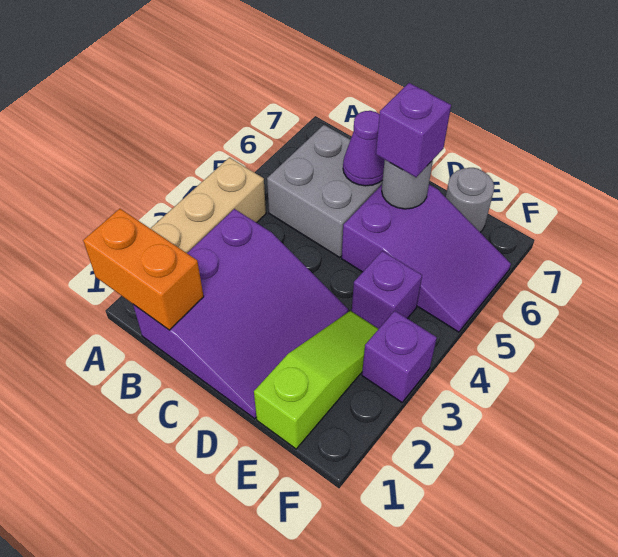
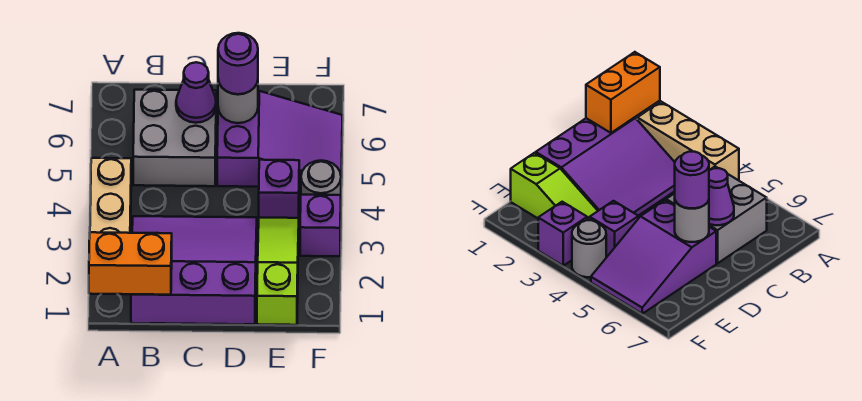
purple slope B1:D3 level 1 top B -> purple slope B1:D3 level 1 top 1
purple brick D6 level 3 -> purple round brick D6 level 3
grey round brick E7 level 1 -> grey round brick F4 level 1

